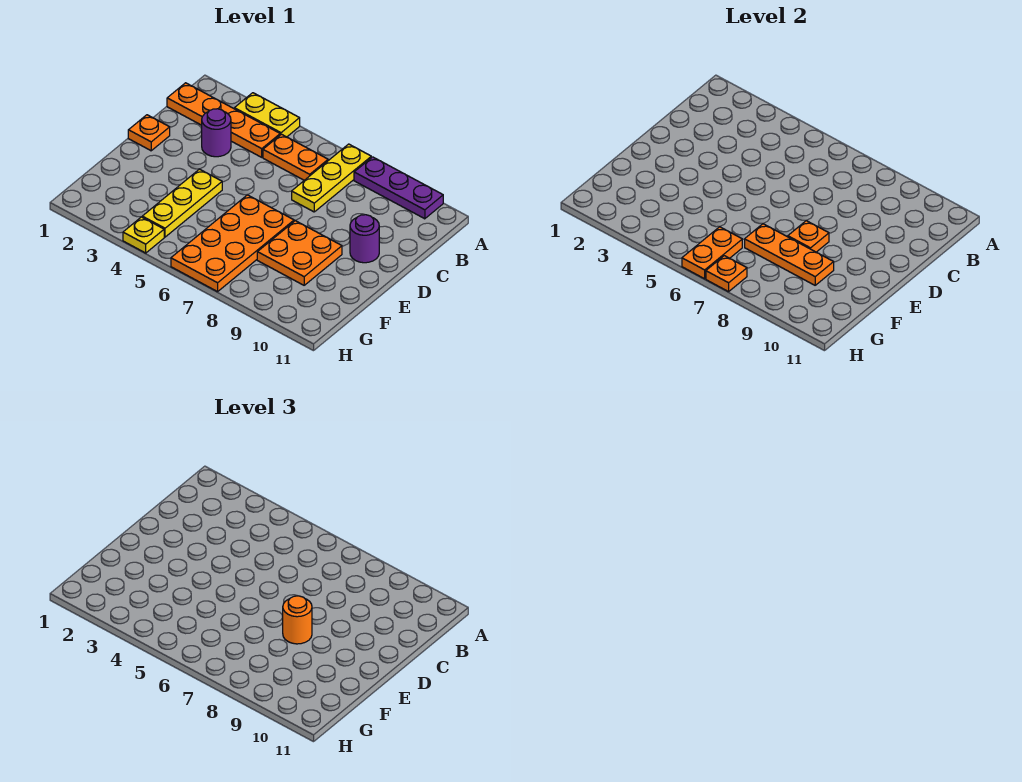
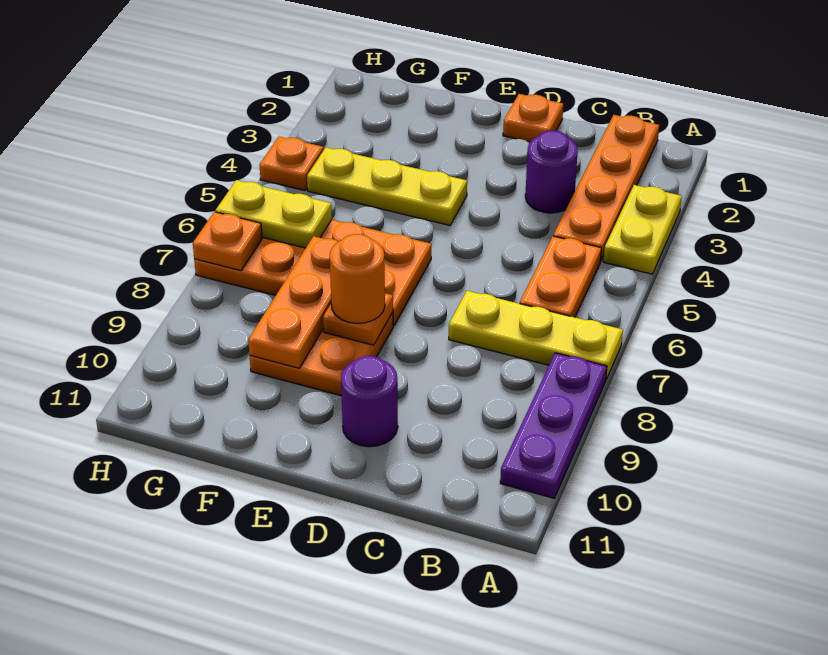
orange plate G6:H6 level 2 -> yellow plate G6:H6 level 2
yellow plate H4 level 1 -> orange plate H4 level 1

